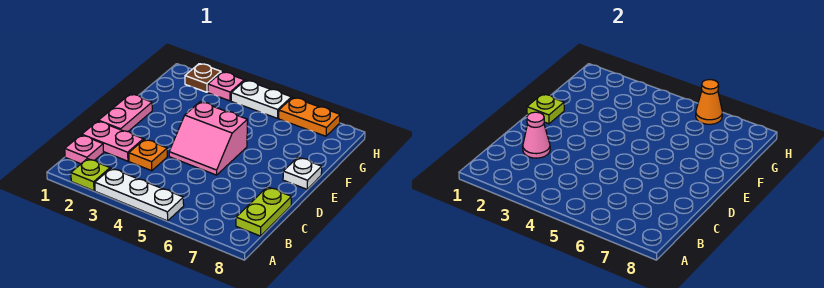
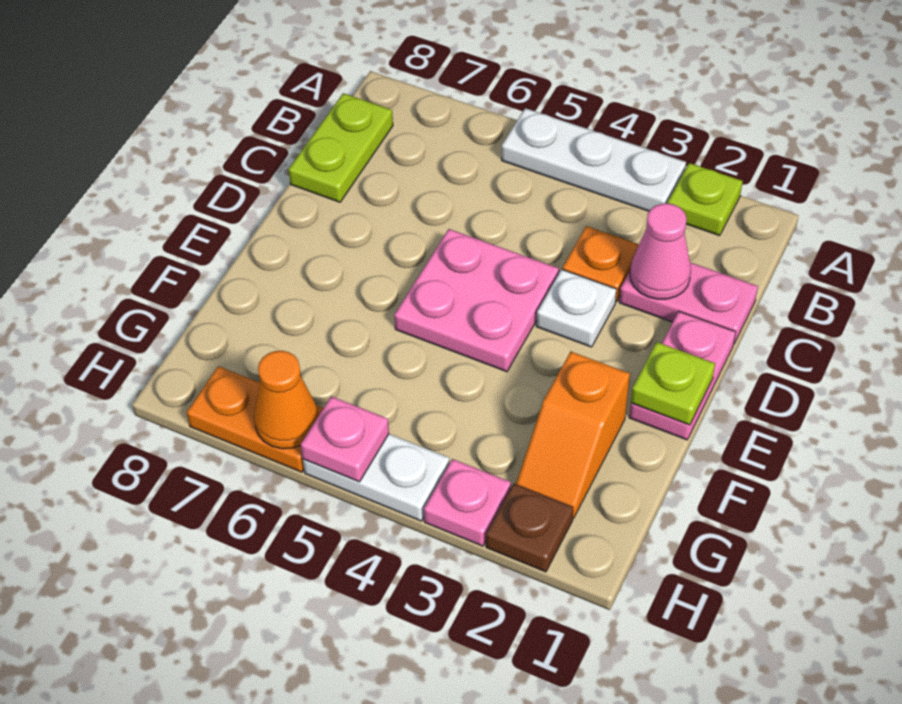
pink plate B1 level 1 -> pink plate H5 level 2
pink slope D4:E5 level 1 top E -> pink plate D4:E5 level 1
white plate E8 level 1 -> white plate D3 level 1
none -> orange slope F2:G2 level 1 top F

